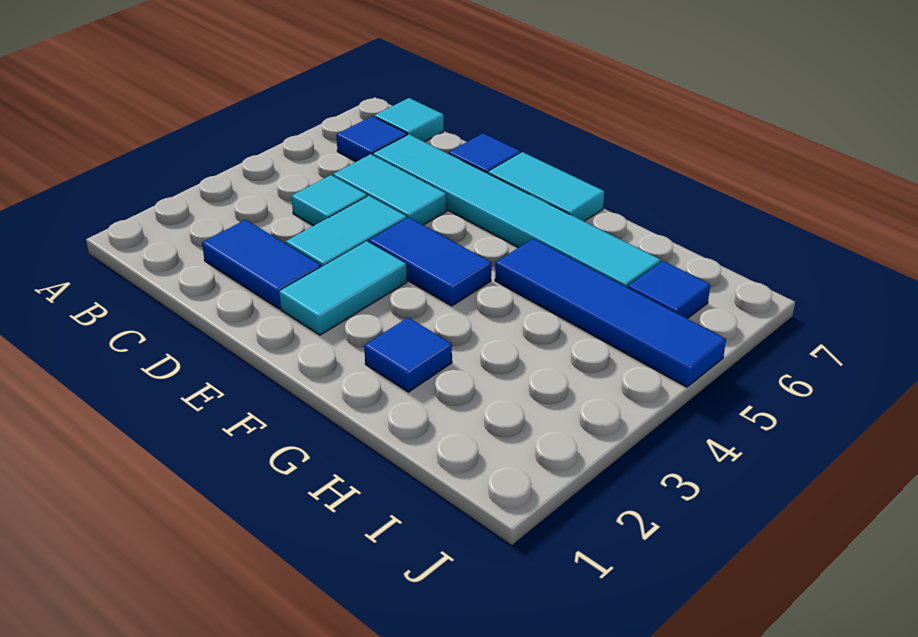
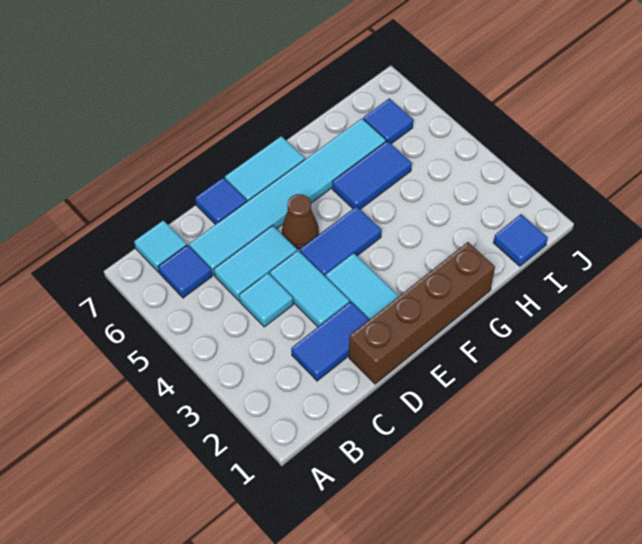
none -> brown brick D1:G1 level 1
none -> brown cone E5 level 1
blue tile G2 level 1 -> blue tile I1 level 1
blue tile G5:J5 level 1 -> blue tile G5:H5 level 1

